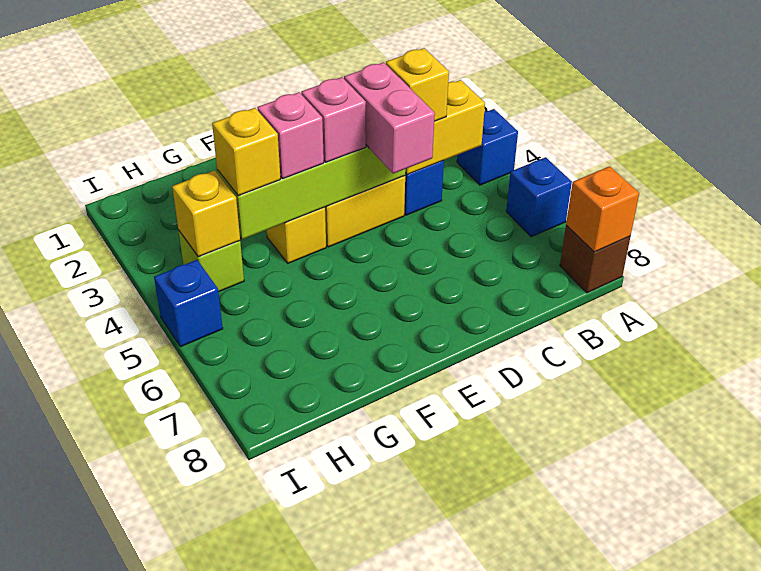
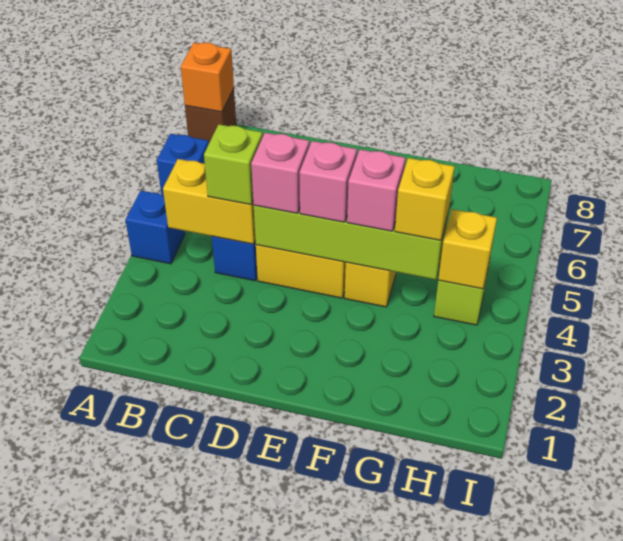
yellow brick C4 level 3 -> lime brick C4 level 3
pink brick D4:D5 level 3 -> pink brick D4 level 3
blue brick I5 level 1 -> none

